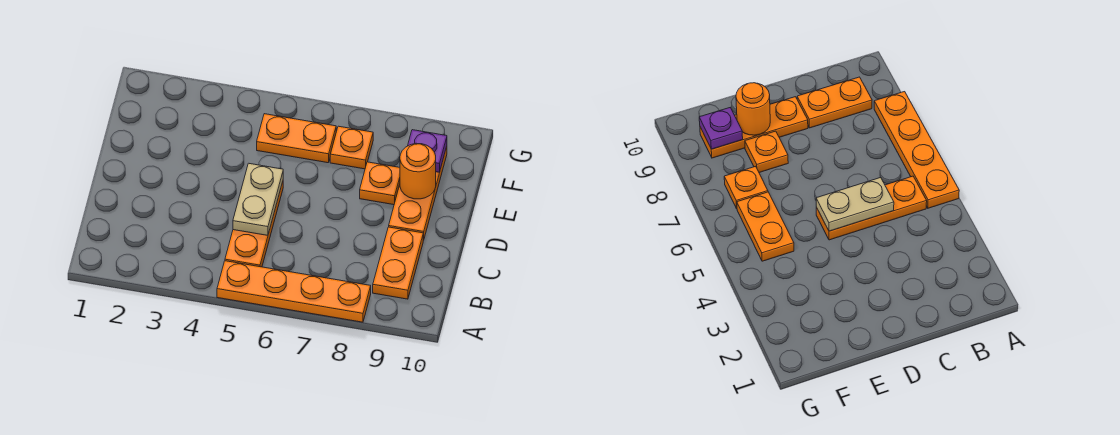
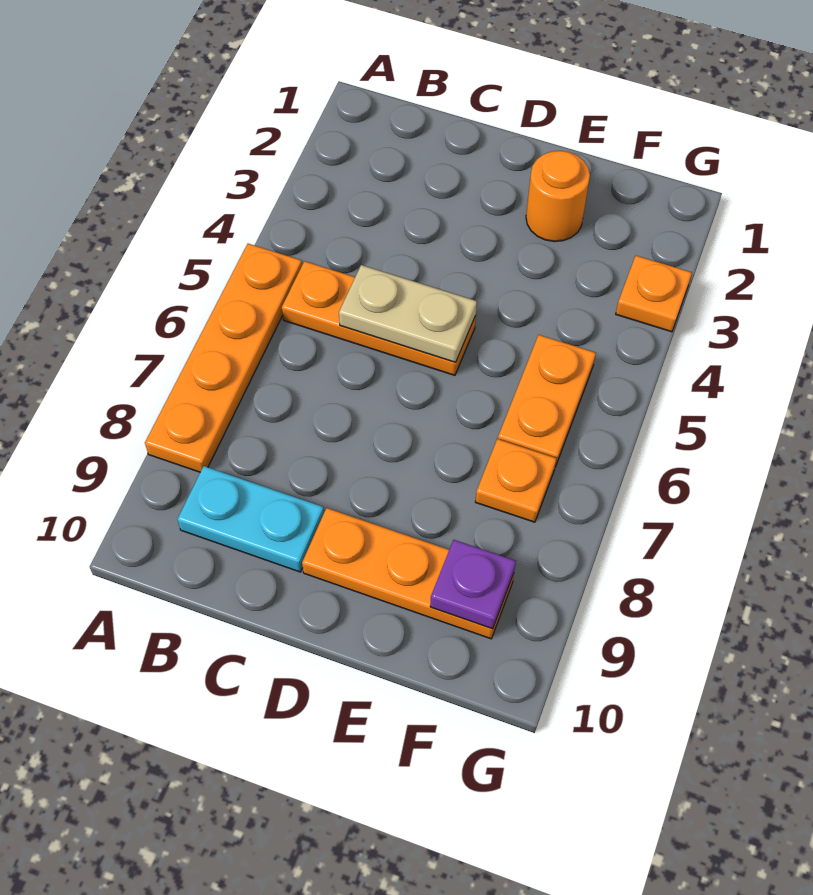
orange plate B9:C9 level 1 -> cyan plate B9:C9 level 1
orange plate E8 level 1 -> orange plate G3 level 1
orange round brick E9 level 2 -> orange round brick E2 level 1

